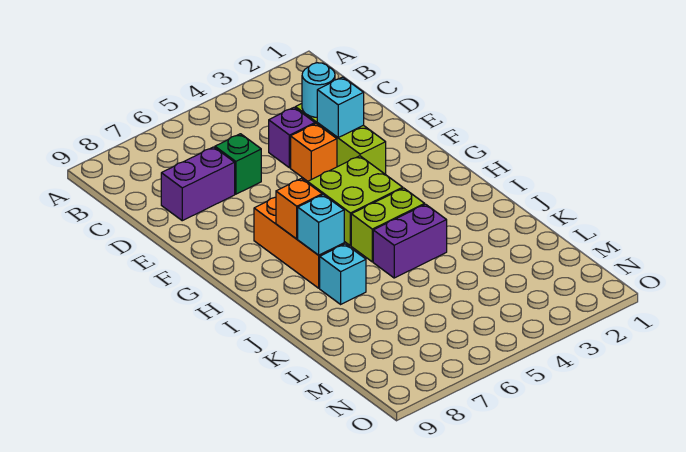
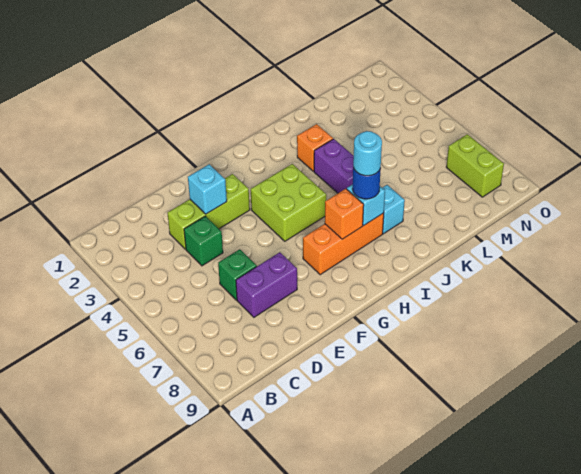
cyan round brick D3 level 2 -> cyan round brick I7 level 4
purple brick D4 level 1 -> green brick D4 level 1
purple brick D7:D8 level 1 -> purple brick D7:E7 level 1
orange brick E4 level 1 -> orange brick J3 level 1
lime brick I4:I5 level 1 -> lime brick N7:N8 level 1
none -> blue round brick I7 level 3

